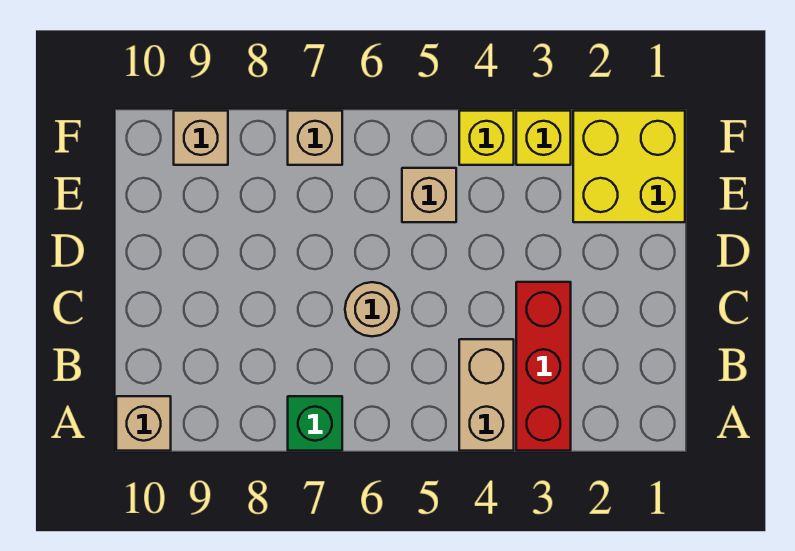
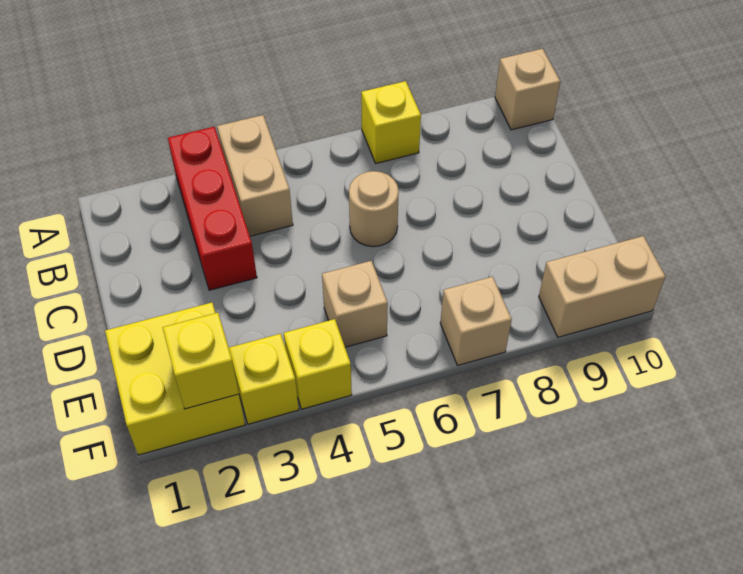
green brick A7 level 1 -> yellow brick A7 level 1
none -> yellow brick F2 level 2
tan brick F9 level 1 -> tan brick F9:F10 level 1

